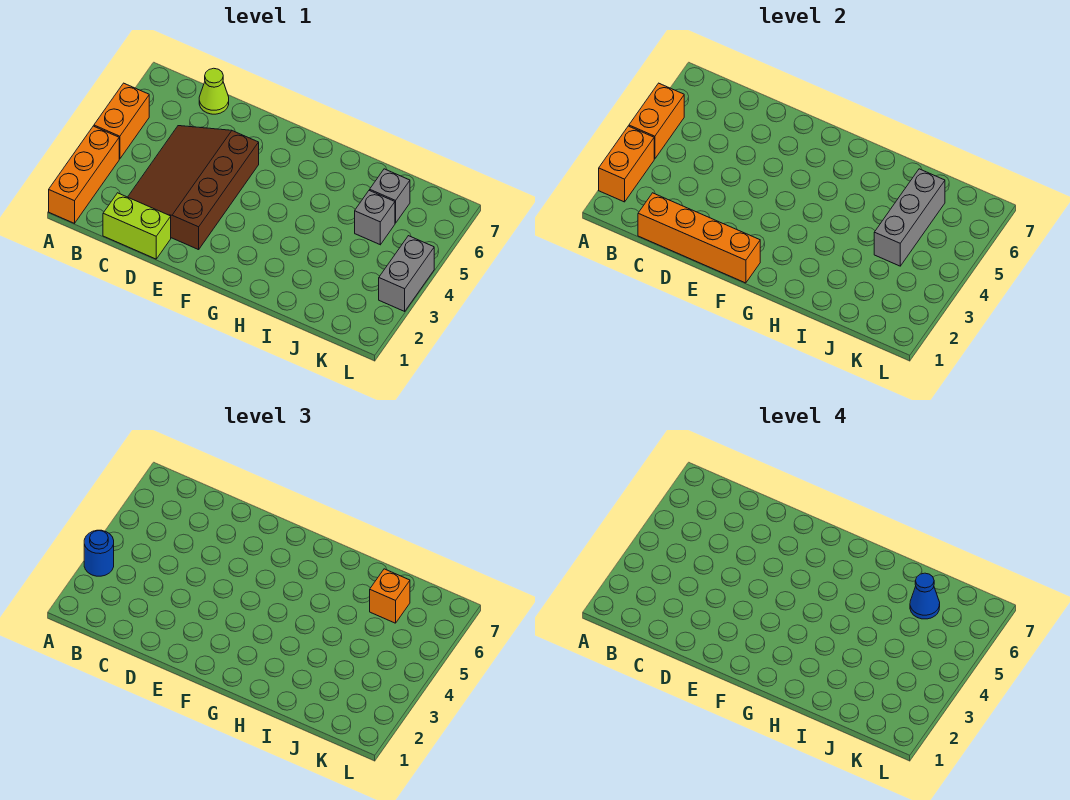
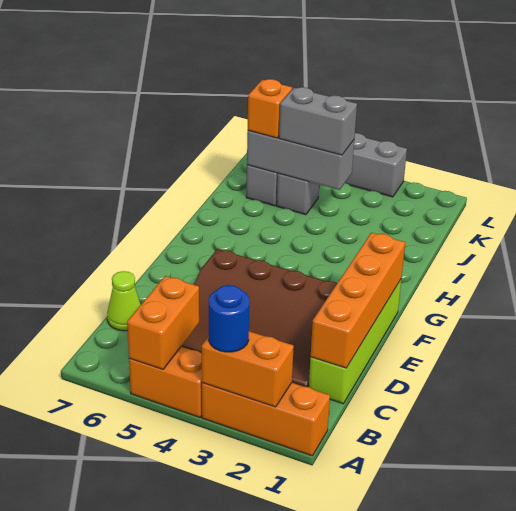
orange brick A4:A5 level 2 -> orange brick A5:B5 level 2
lime brick C1:D1 level 1 -> lime brick C1:F1 level 1
none -> grey brick J4:J5 level 3
blue cone J6 level 4 -> none

